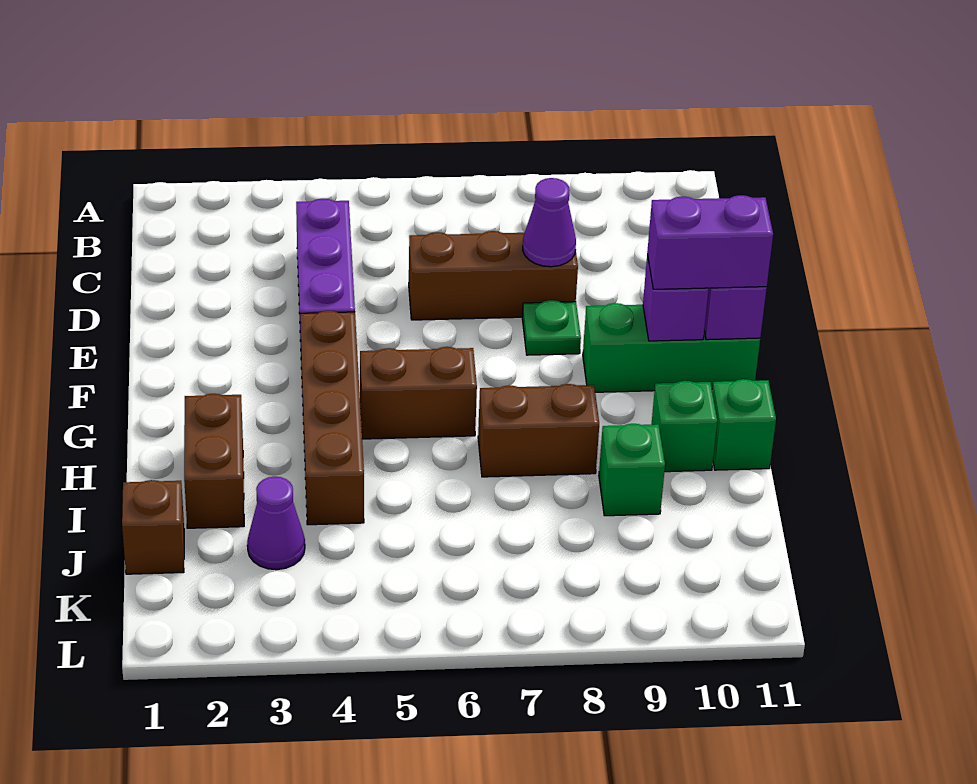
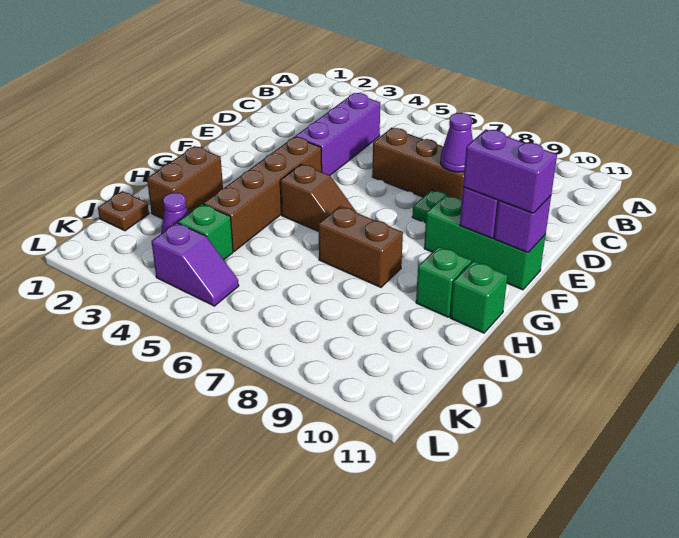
brown brick G5:G6 level 1 -> brown slope G5:G6 level 1 top 5
green brick I9 level 1 -> green brick J4 level 1
brown brick J1 level 1 -> brown plate J1 level 1
none -> purple slope K4:K5 level 1 top 4

